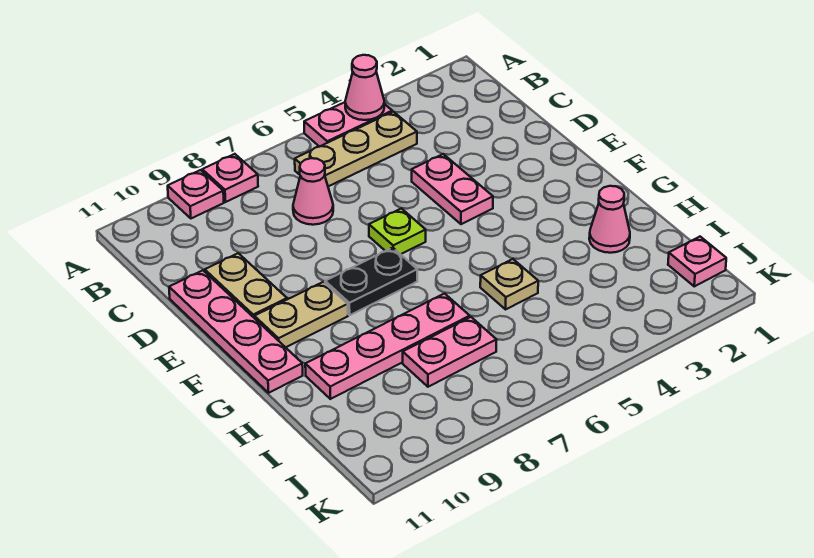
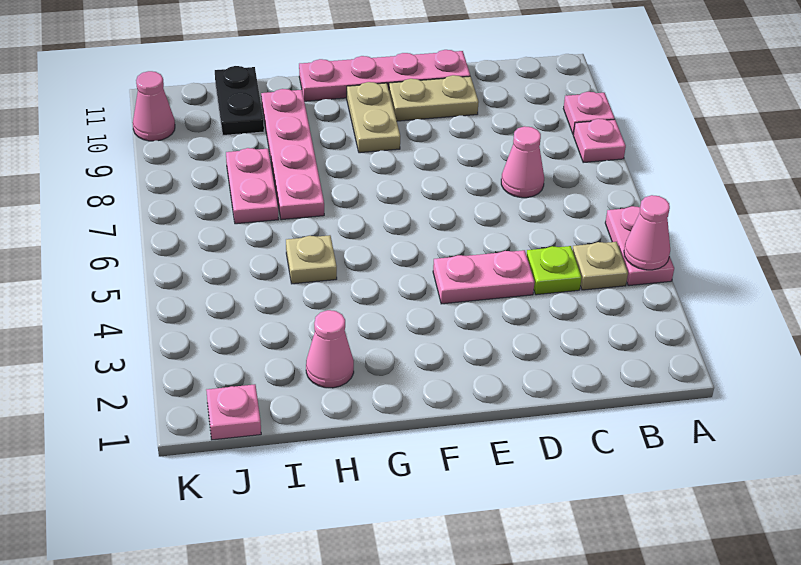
tan plate B4:B6 level 1 -> tan plate B4 level 1
lime plate E6 level 1 -> lime plate C4 level 1
black plate F7:F8 level 1 -> black plate I10:I11 level 1
none -> pink cone K10 level 1

